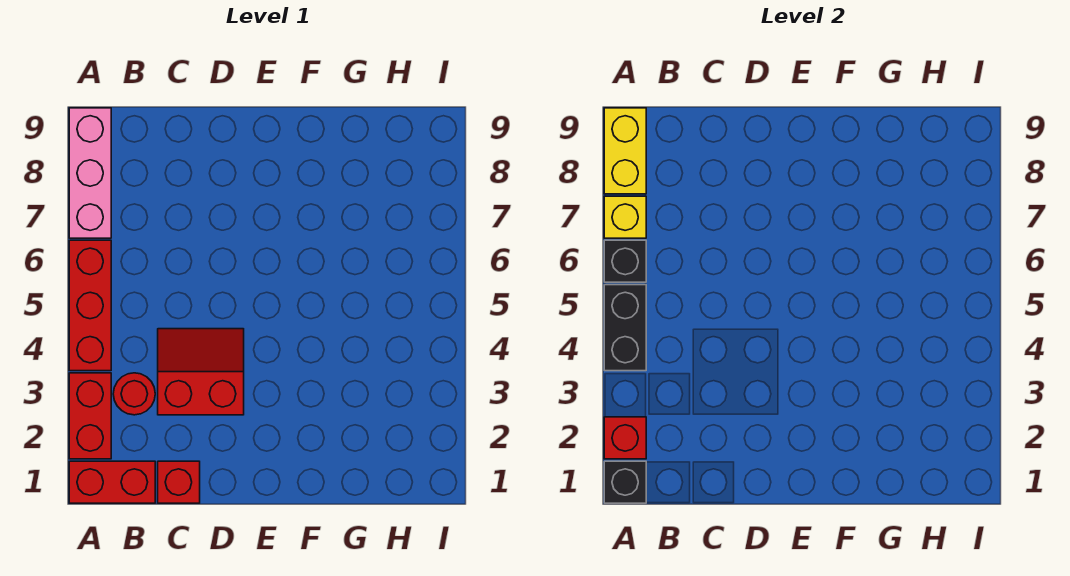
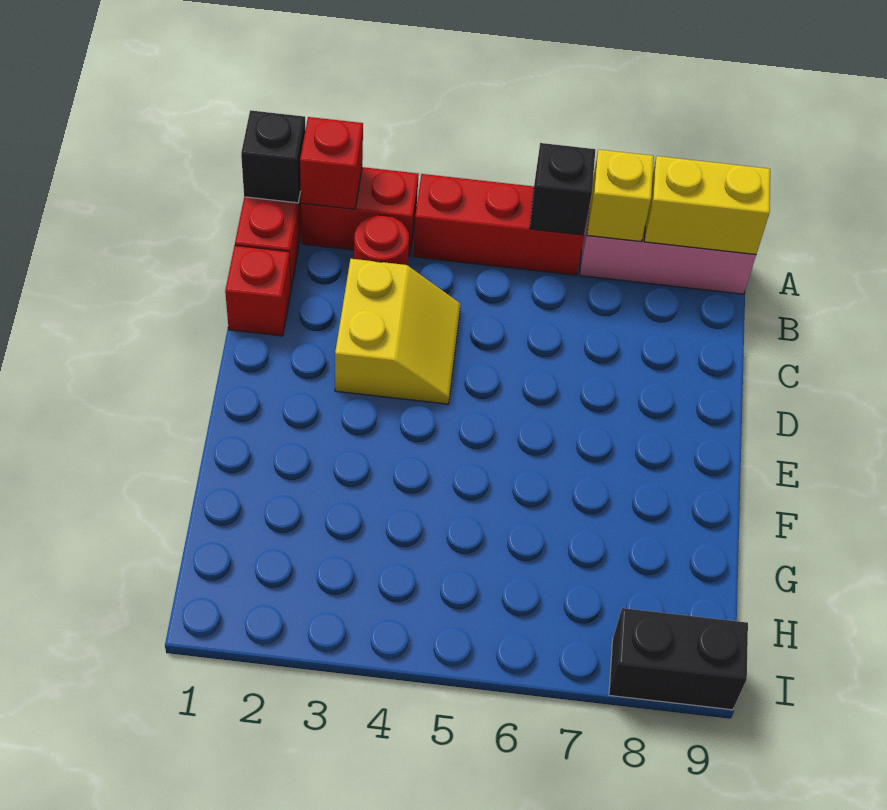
black brick A4:A5 level 2 -> black brick I8:I9 level 1
red slope C3:D4 level 1 top 3 -> yellow slope C3:D4 level 1 top 3

